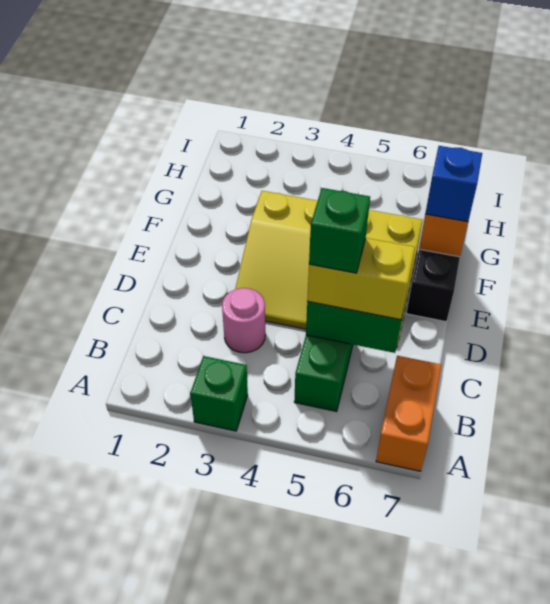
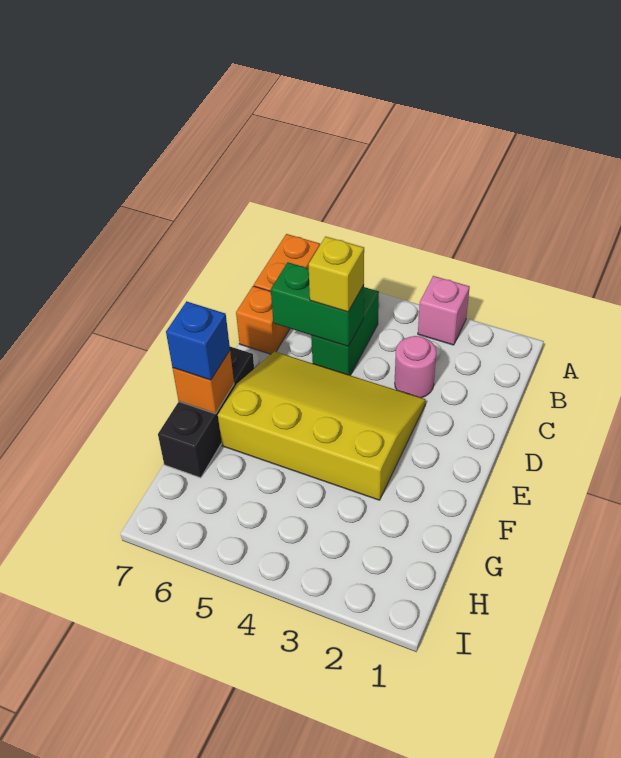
green brick A3 level 1 -> pink brick A3 level 1
yellow brick C5:C6 level 3 -> yellow brick C5 level 3
green brick C5 level 4 -> none
none -> orange brick C7 level 1

